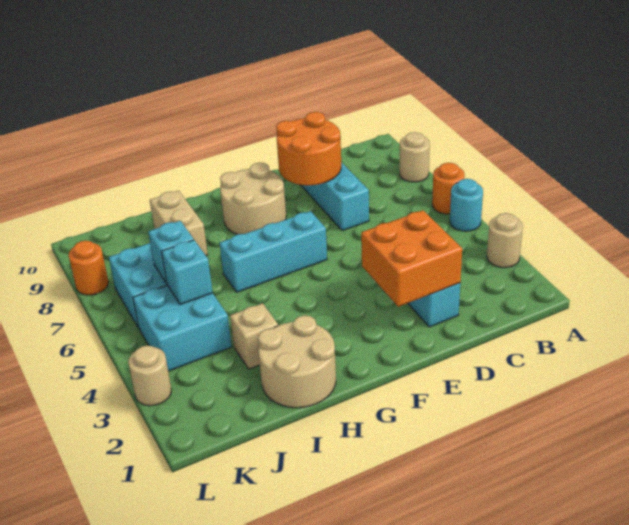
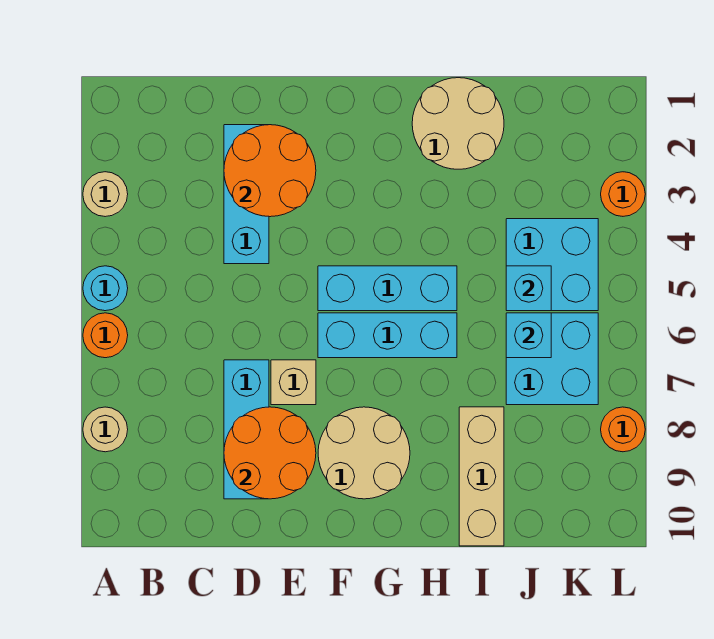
orange brick D2:E3 level 2 -> orange round brick D2:E3 level 2
none -> cyan brick F5:H5 level 1
tan brick I3 level 1 -> tan brick E7 level 1
tan brick I8:I9 level 1 -> tan brick I8:I10 level 1
tan round brick L3 level 1 -> orange round brick L3 level 1

